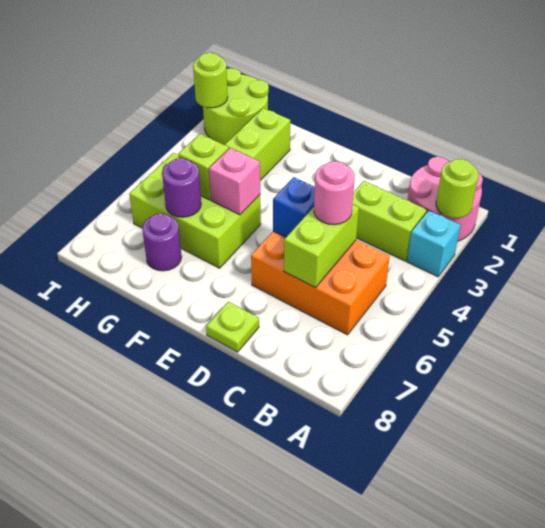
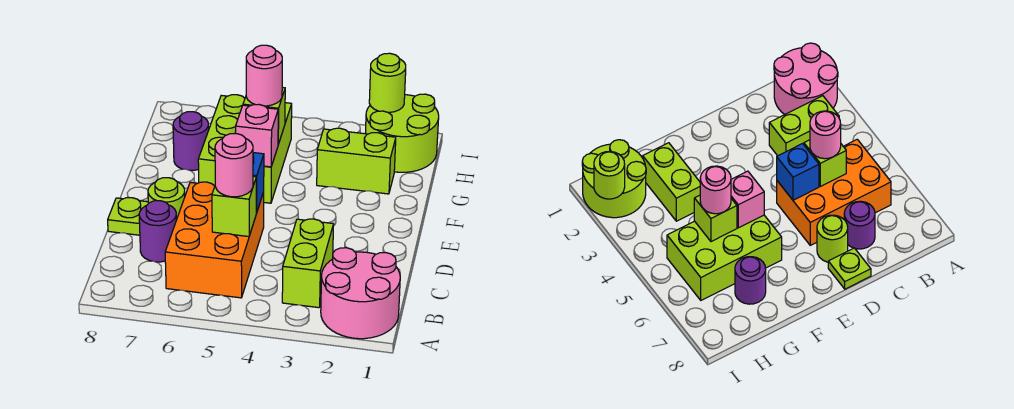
lime round brick A2 level 2 -> lime round brick D7 level 1
cyan brick A3 level 1 -> none
lime brick C5:C6 level 2 -> lime brick C5 level 2
none -> pink round brick G5 level 3
purple round brick G6 level 2 -> purple round brick C7 level 1

